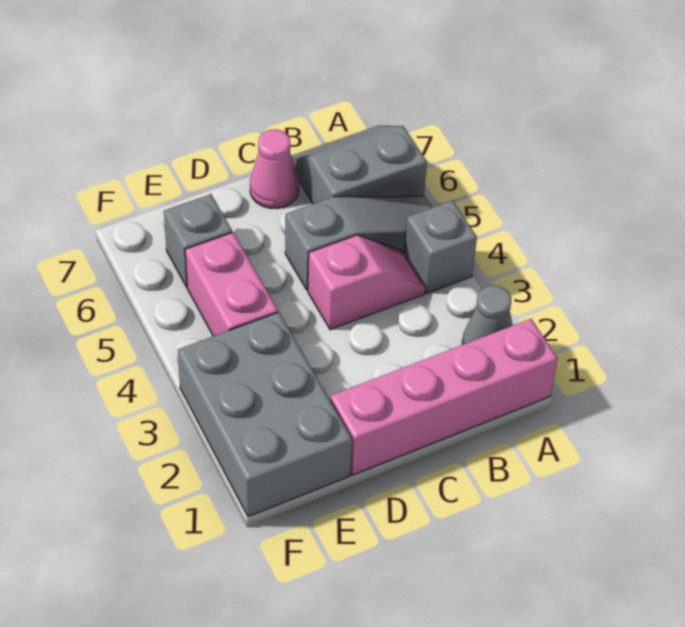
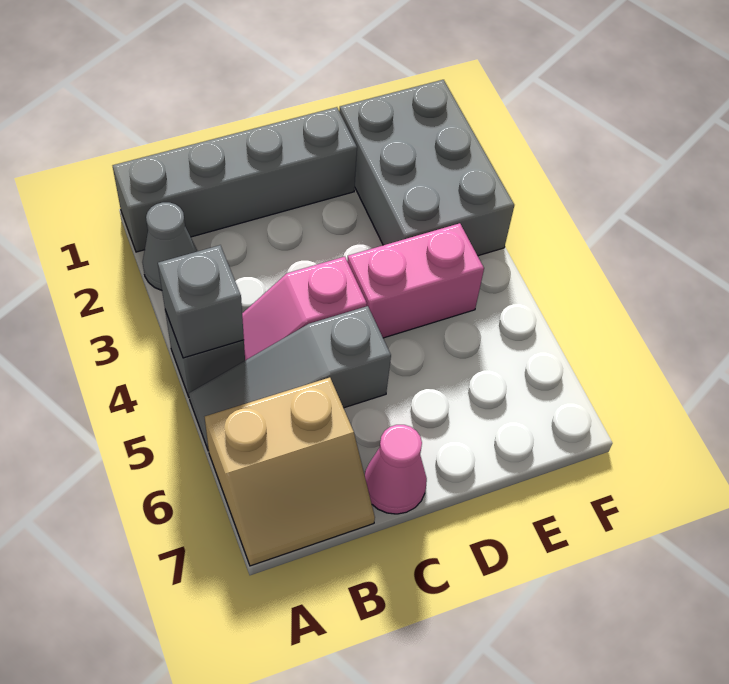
pink brick A1:D1 level 1 -> grey brick A1:D1 level 1
grey slope A6:B7 level 1 top 6 -> tan slope A6:B7 level 1 top 6
pink brick E4:E5 level 1 -> pink brick D4:E4 level 1
grey brick E6 level 1 -> grey brick A4 level 2

